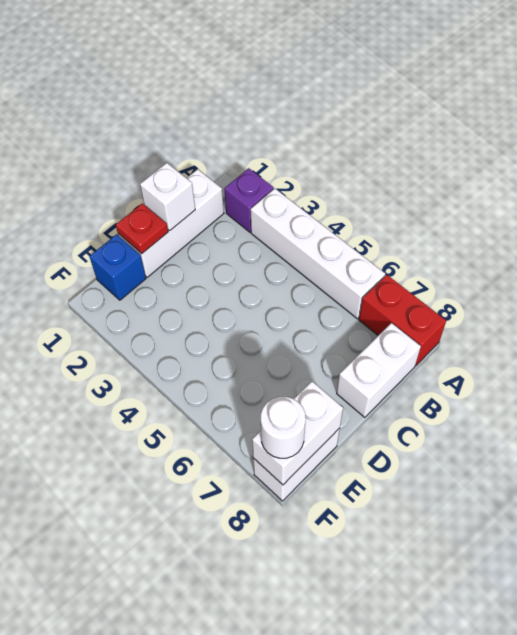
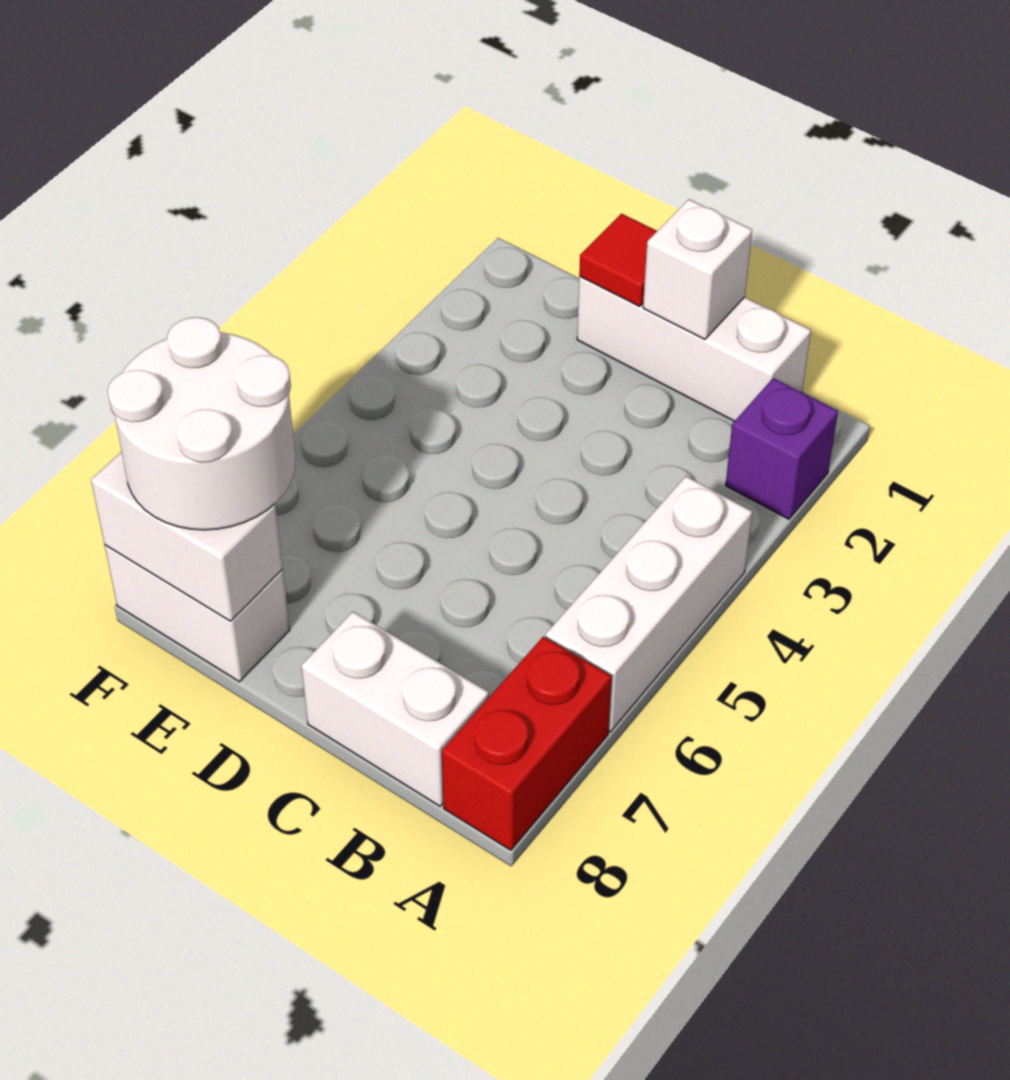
white brick A3:A6 level 1 -> white brick A4:A6 level 1
red plate D1 level 2 -> red tile D1 level 2
blue brick E1 level 1 -> none
white round brick F8 level 3 -> white round brick E7:F8 level 3

